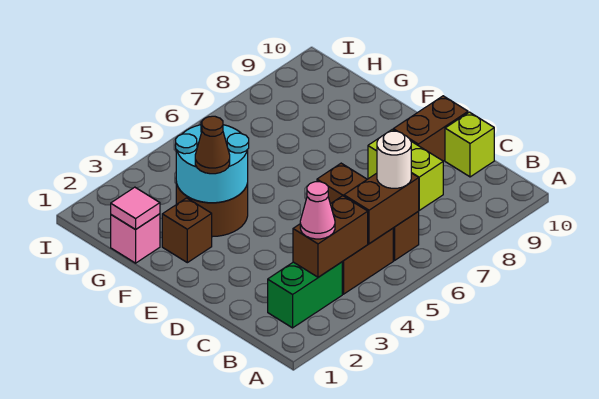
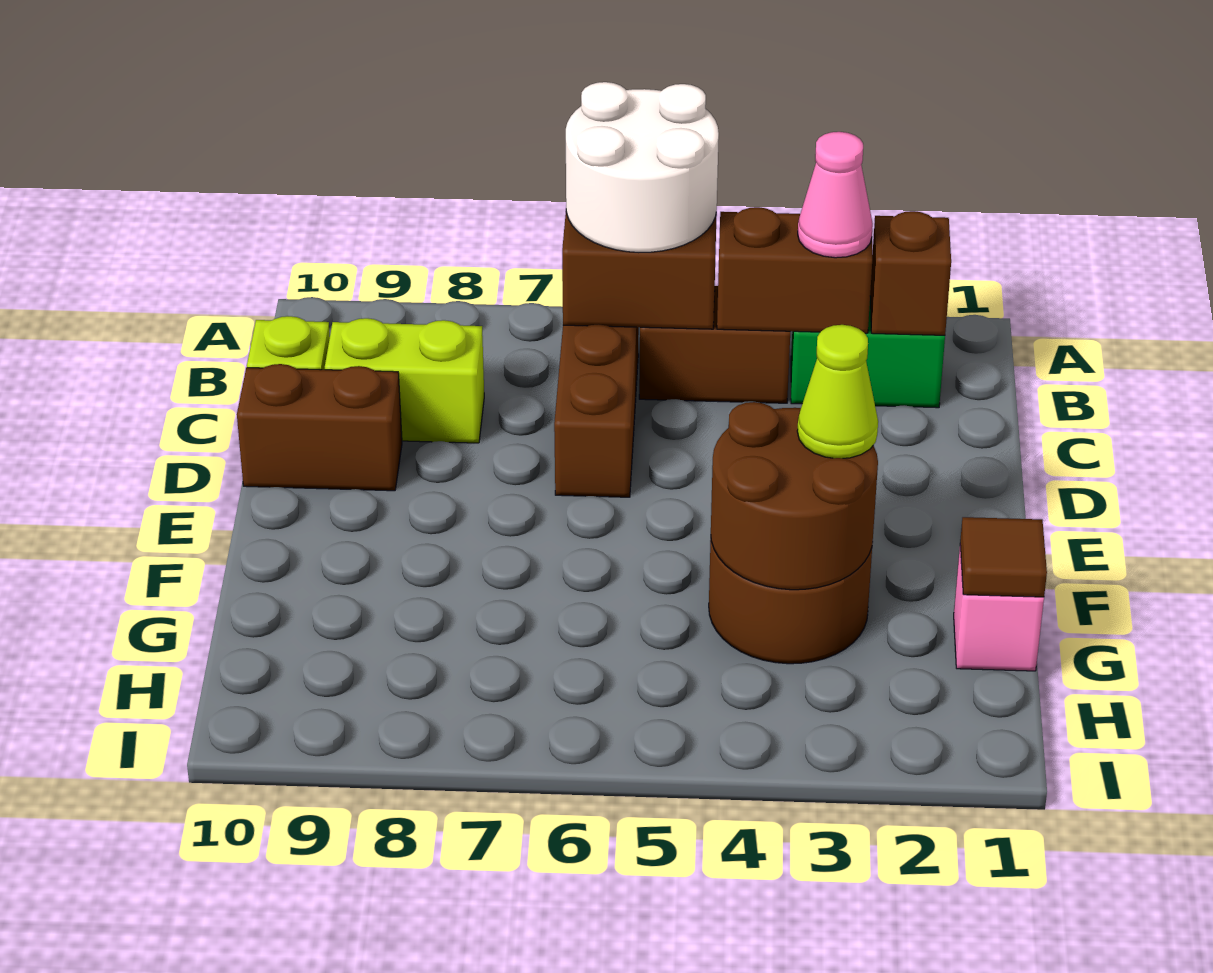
white round brick B6 level 3 -> white round brick A5:B6 level 3
lime brick C8:D8 level 1 -> lime brick C8:C9 level 1
brown brick F2 level 1 -> brown brick B2 level 2
cyan round brick F3:G4 level 2 -> brown round brick F3:G4 level 2
brown cone F3 level 3 -> lime cone F3 level 3
pink tile G1 level 2 -> brown tile G1 level 2

